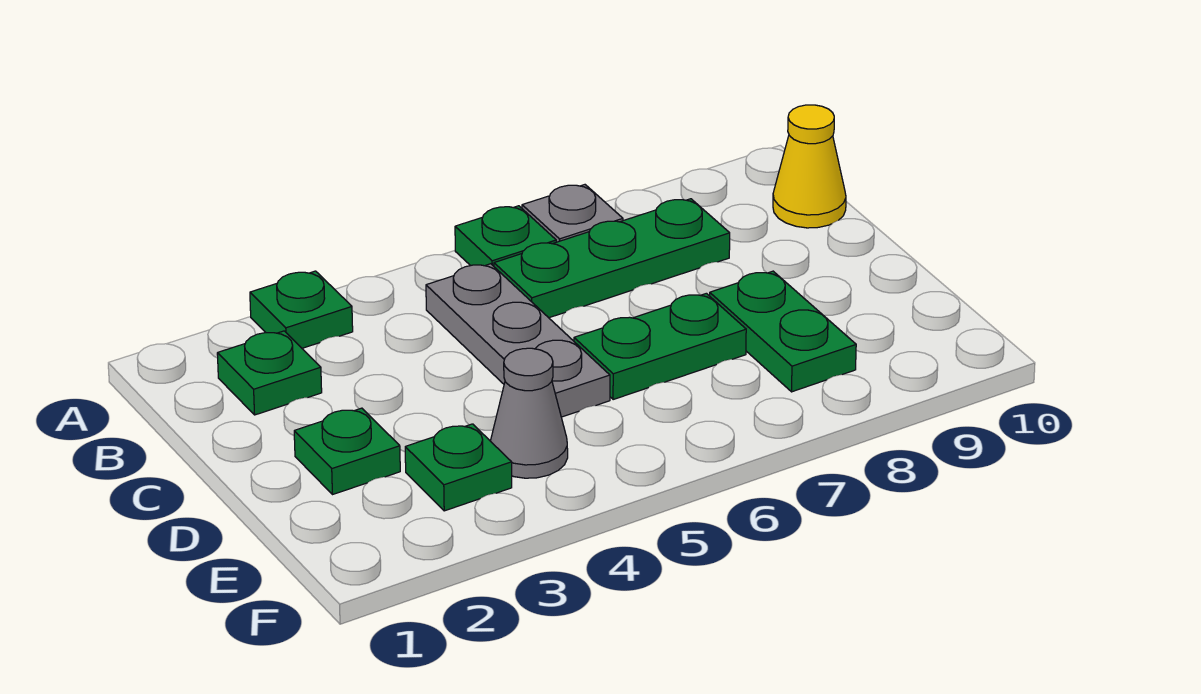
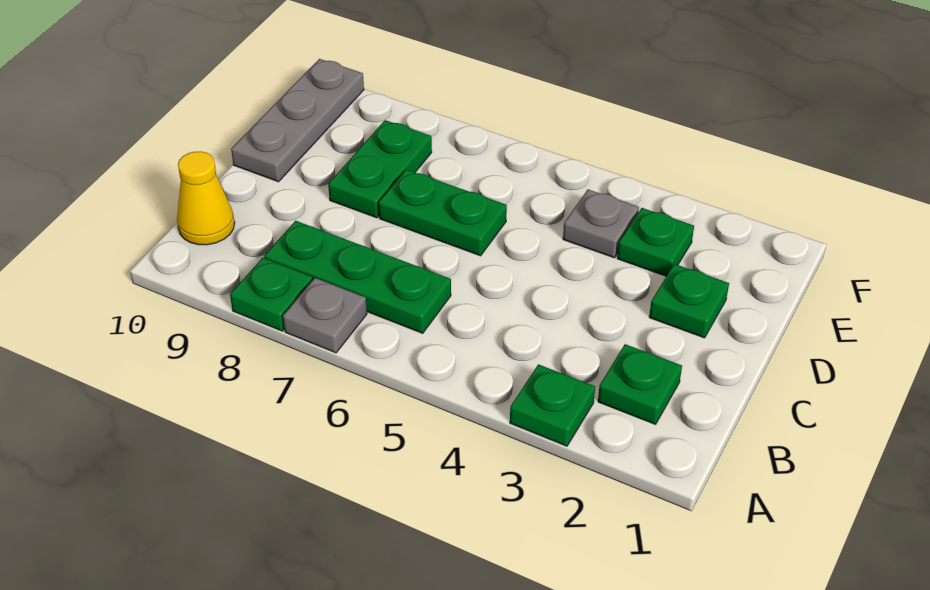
green plate A6 level 1 -> green plate A8 level 1
grey plate B5:D5 level 1 -> grey plate D10:F10 level 1
grey cone E4 level 1 -> grey plate E4 level 1

